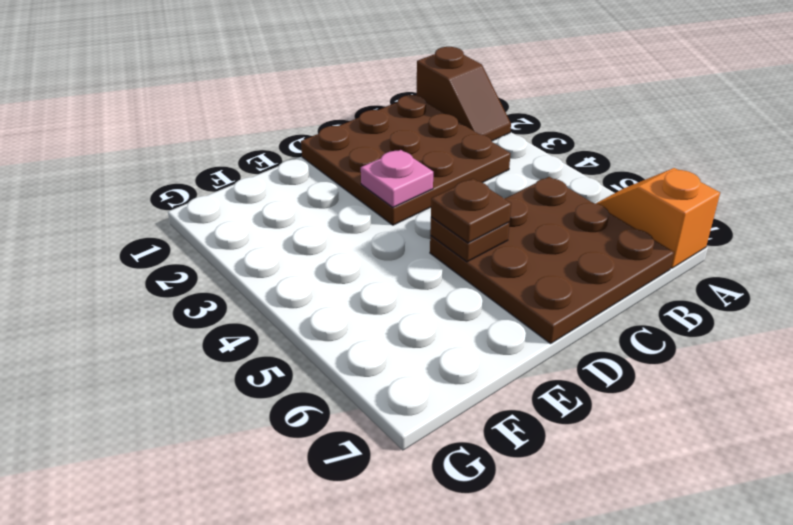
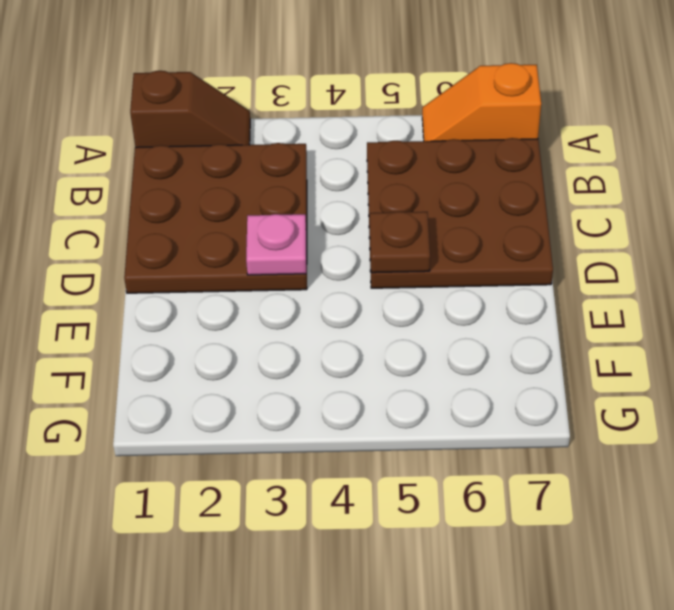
brown plate D5 level 3 -> none

